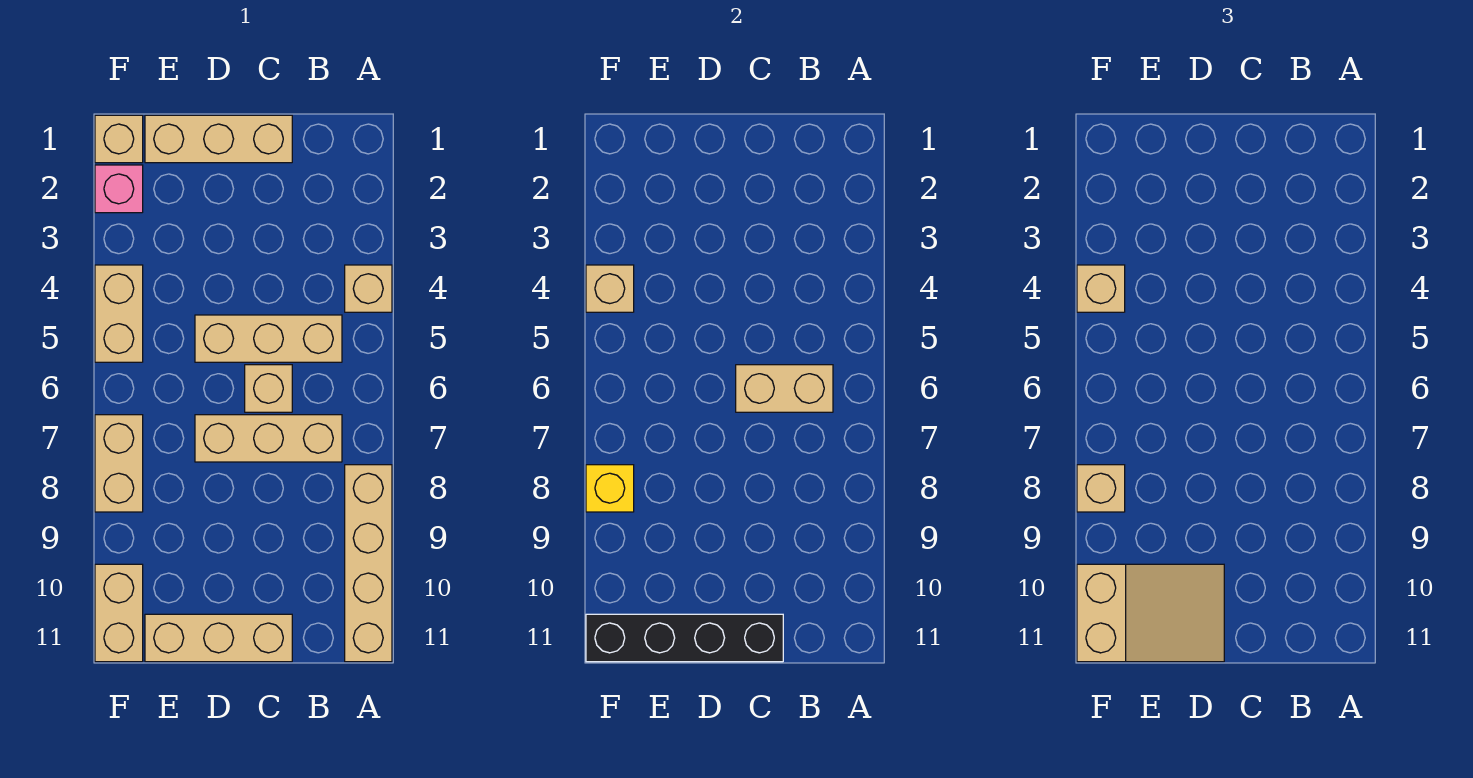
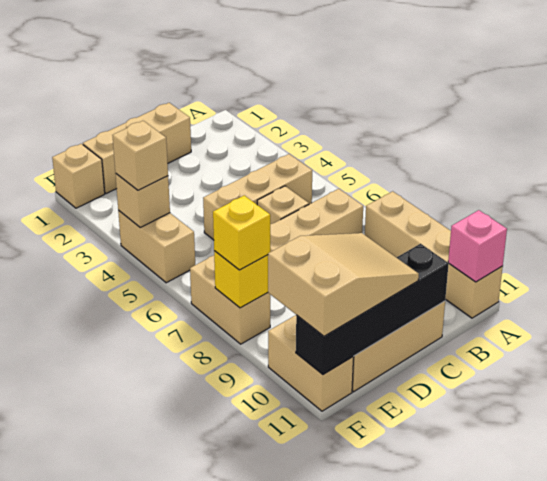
tan brick A4 level 1 -> none
tan brick B6:C6 level 2 -> none
pink brick F2 level 1 -> pink brick A11 level 2
tan brick F8 level 3 -> yellow brick F8 level 3

